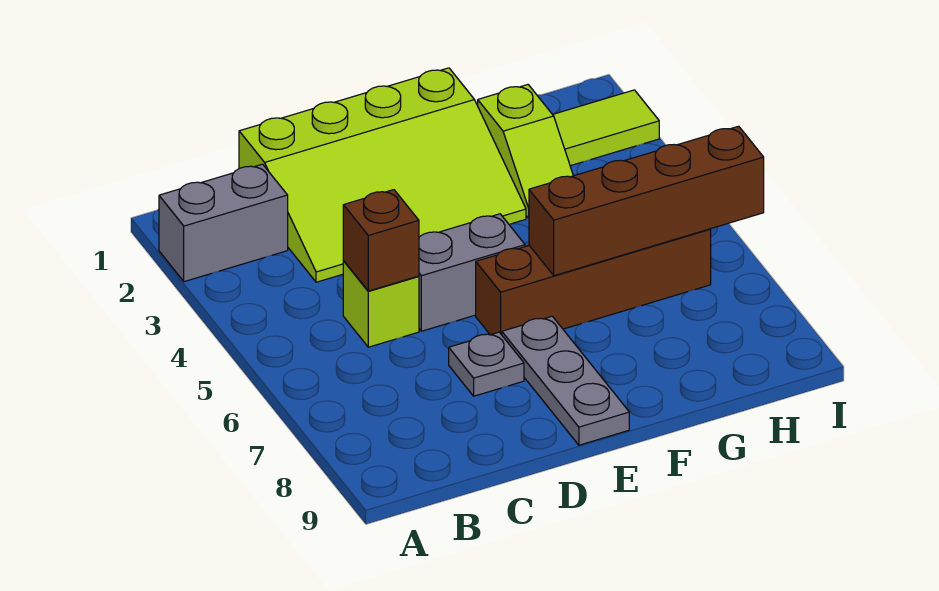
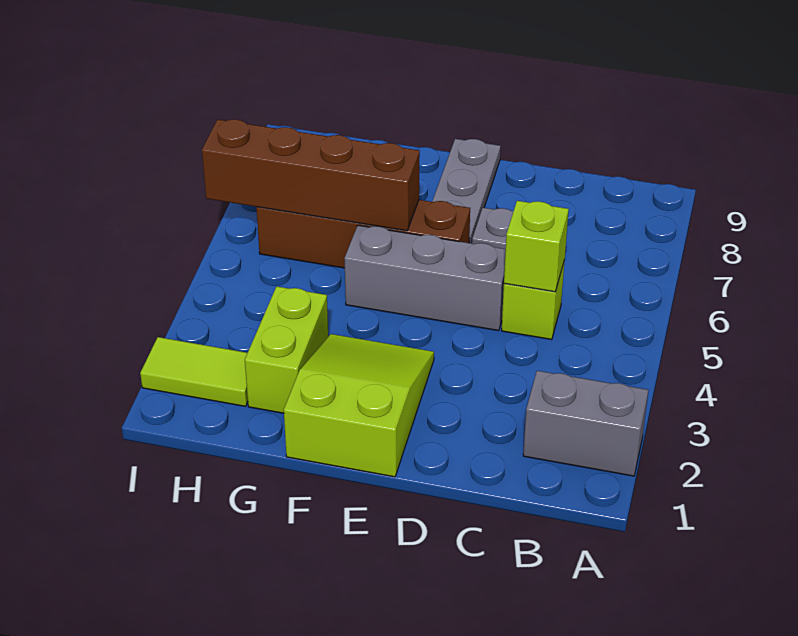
lime slope C1:F3 level 1 top 1 -> lime slope E1:F3 level 1 top 1
brown brick C5 level 2 -> lime brick C5 level 2
grey brick D5:E5 level 1 -> grey brick D5:F5 level 1
lime slope G2:G3 level 1 top 2 -> lime brick G2:G3 level 1

